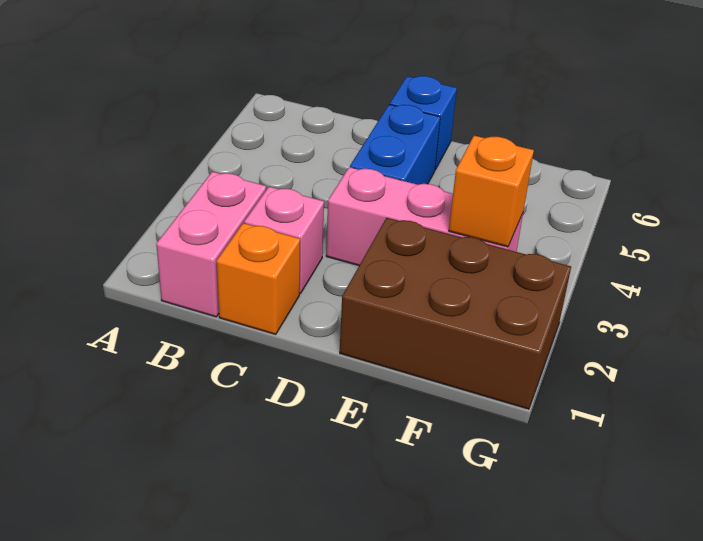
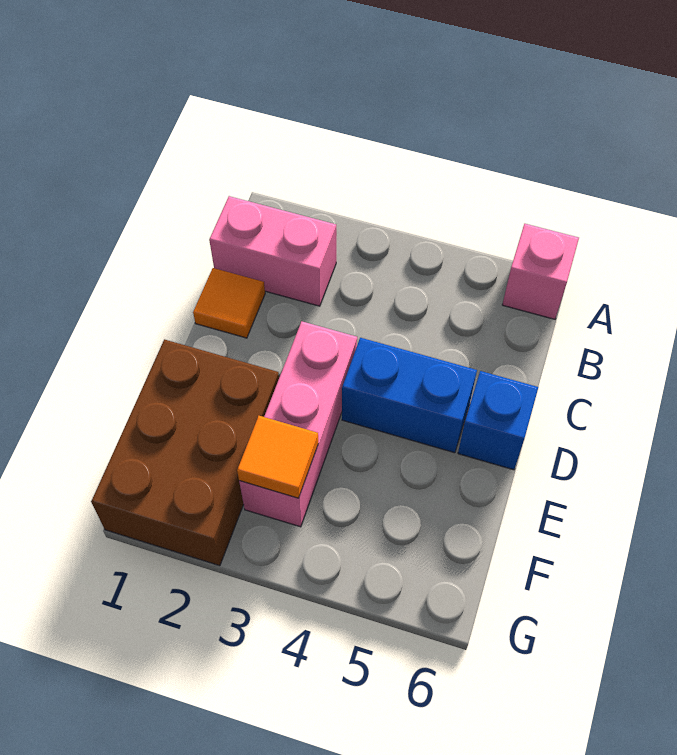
orange brick C1 level 1 -> orange tile C1 level 1
pink brick C2 level 1 -> pink brick A6 level 1
orange brick F3 level 2 -> orange tile F3 level 2

